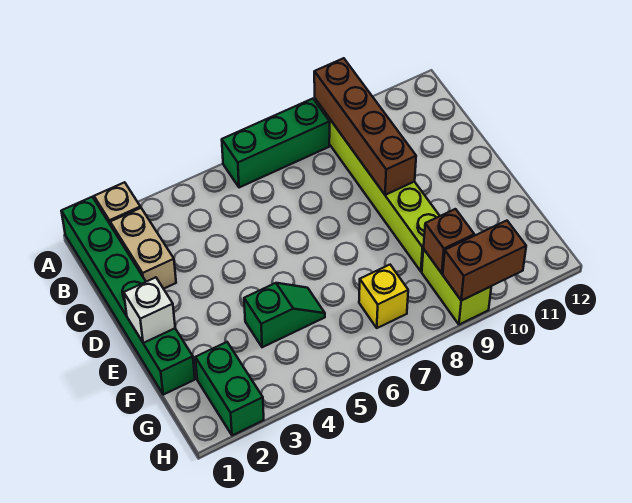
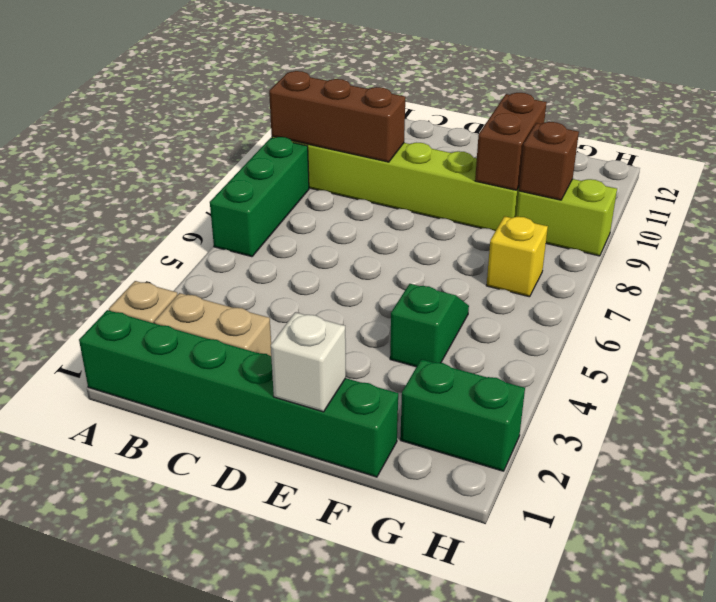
brown brick A9:D9 level 2 -> brown brick A9:C9 level 2
brown brick H9:H10 level 2 -> brown brick F9:F10 level 2

